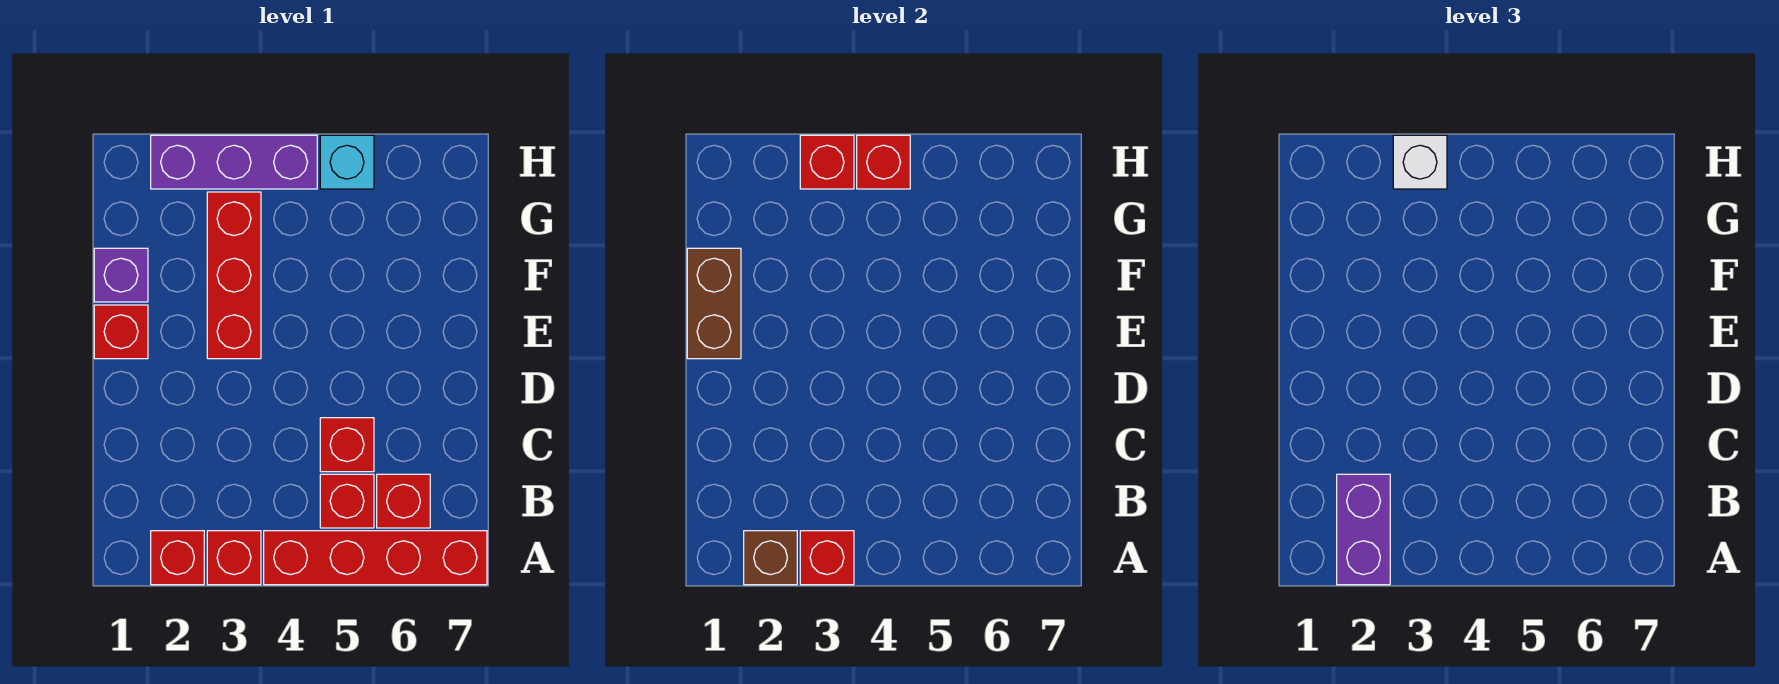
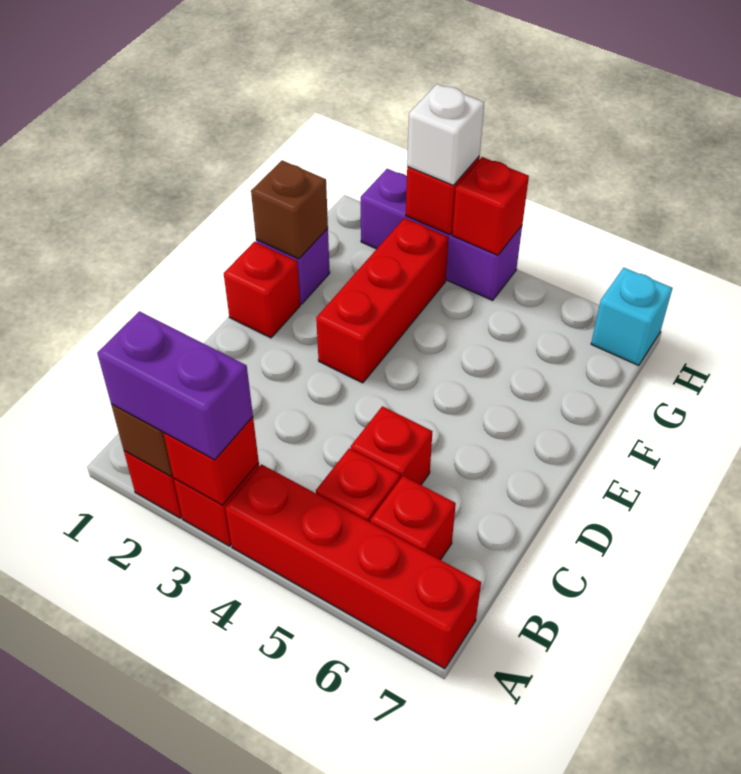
purple brick A2:B2 level 3 -> purple brick A2:A3 level 3
brown brick E1:F1 level 2 -> brown brick F1 level 2
cyan brick H5 level 1 -> cyan brick H7 level 1

